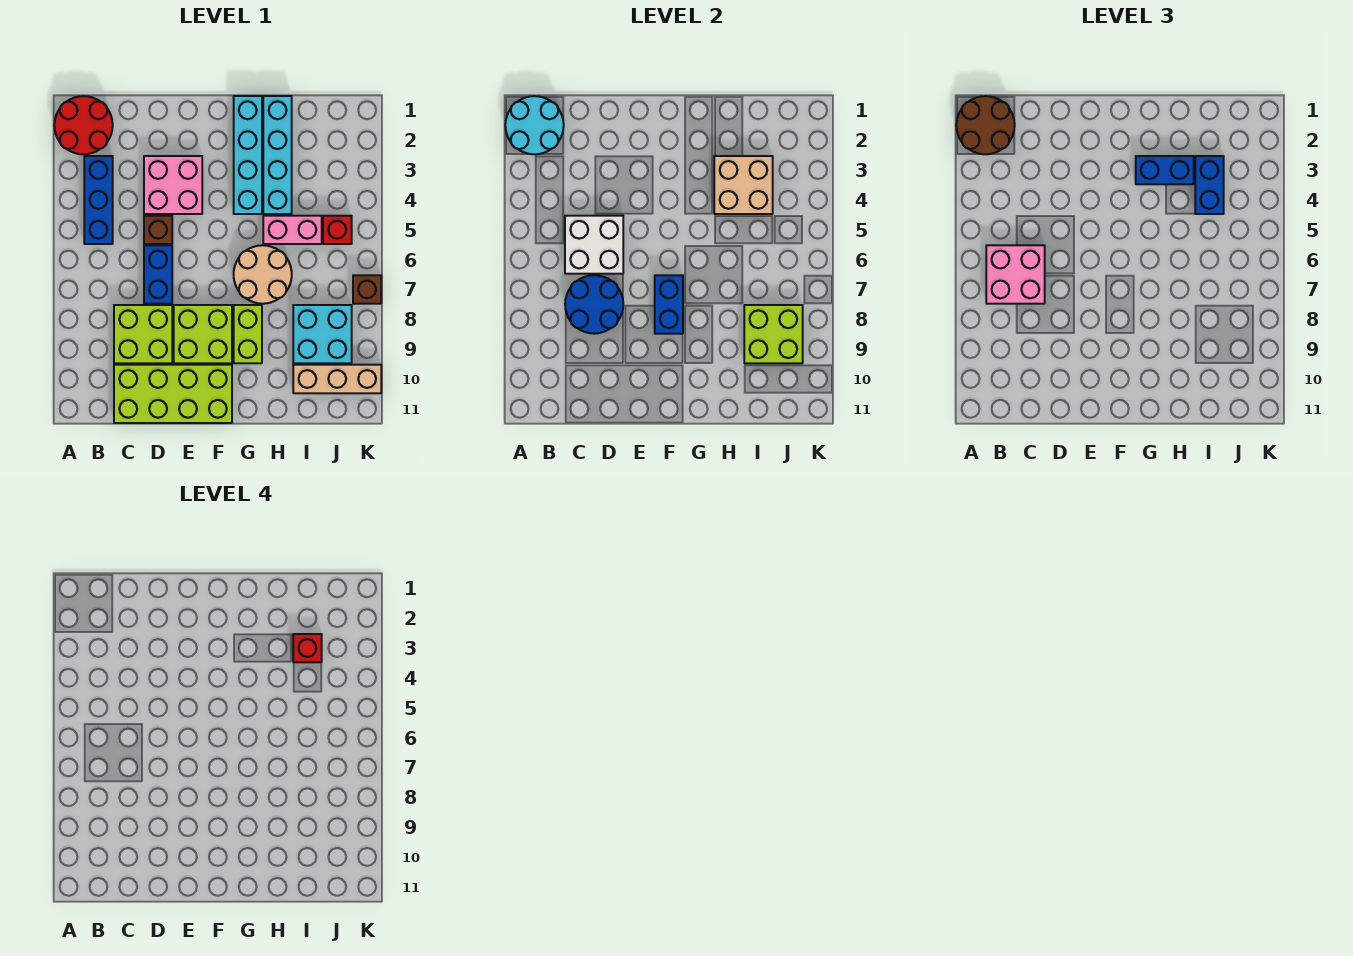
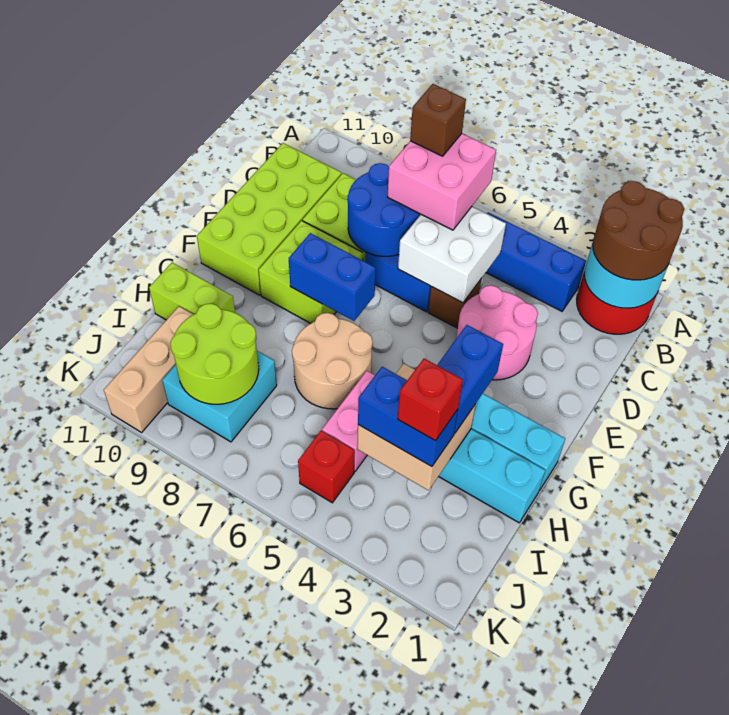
pink brick D3:E4 level 1 -> pink round brick D3:E4 level 1
lime brick G8:G9 level 1 -> lime brick H10:H11 level 1
lime brick I8:J9 level 2 -> lime round brick I8:J9 level 2
brown brick K7 level 1 -> brown brick B7 level 4

